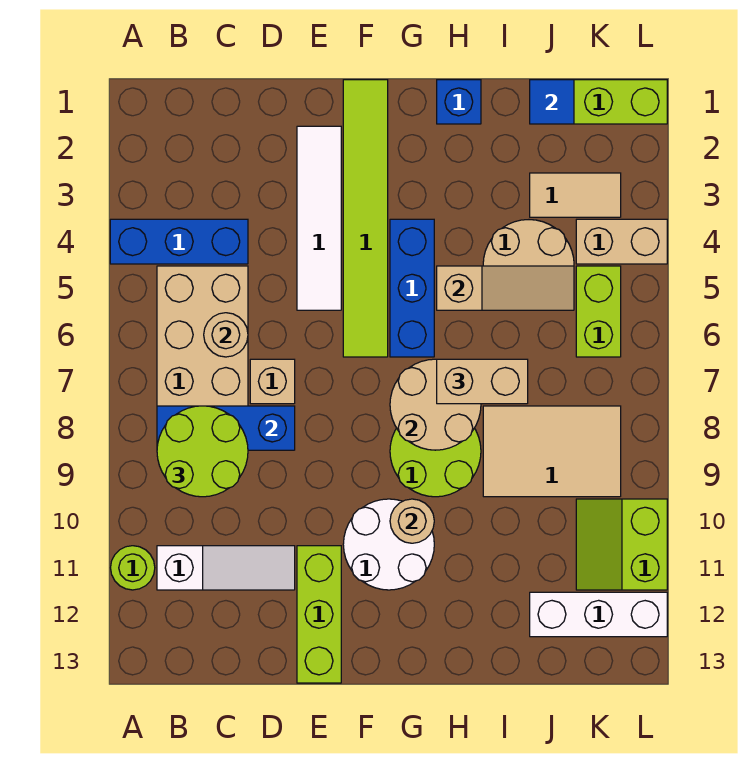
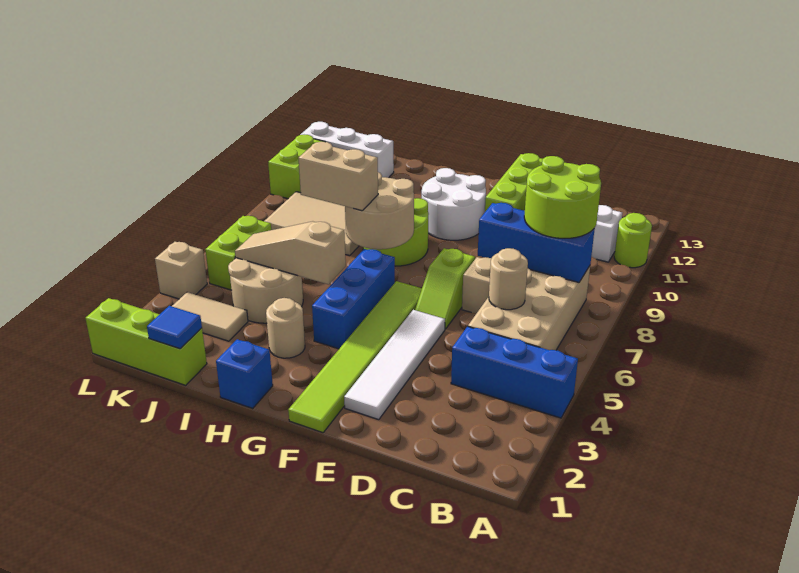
none -> lime slope E6:E7 level 1 top 7
tan round brick G10 level 2 -> tan round brick H3 level 1
tan brick K4:L4 level 1 -> tan brick L4 level 1

